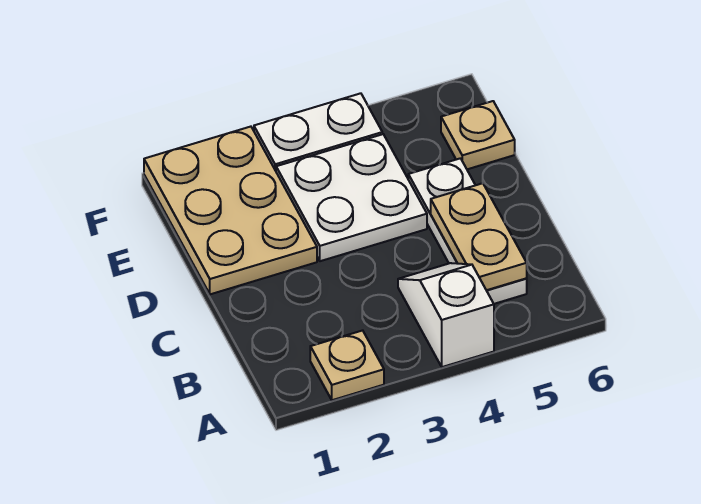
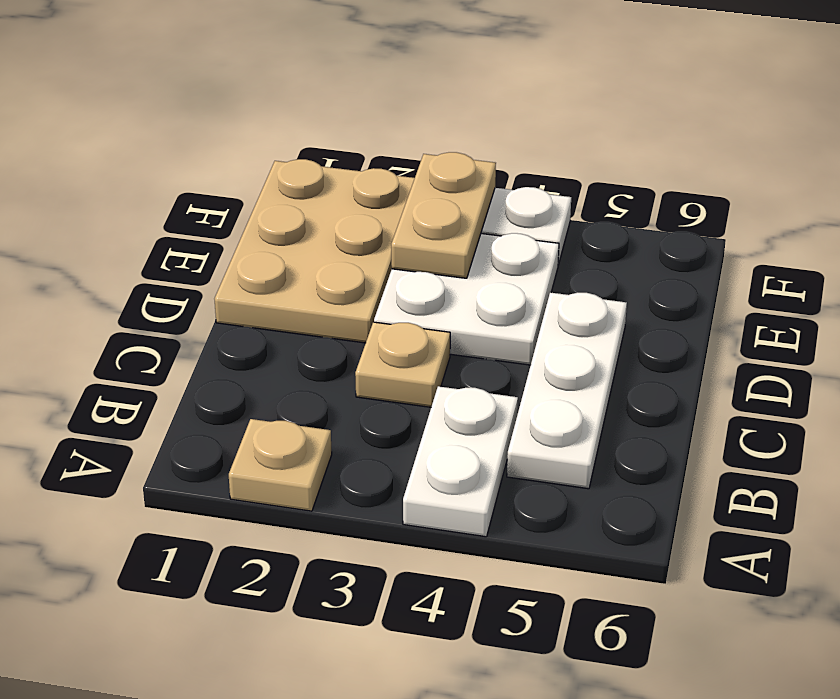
white slope A4:B4 level 1 top A -> white plate A4:B4 level 1
tan plate B5:C5 level 2 -> tan plate E3:F3 level 2
tan plate E6 level 1 -> tan plate C3 level 1

